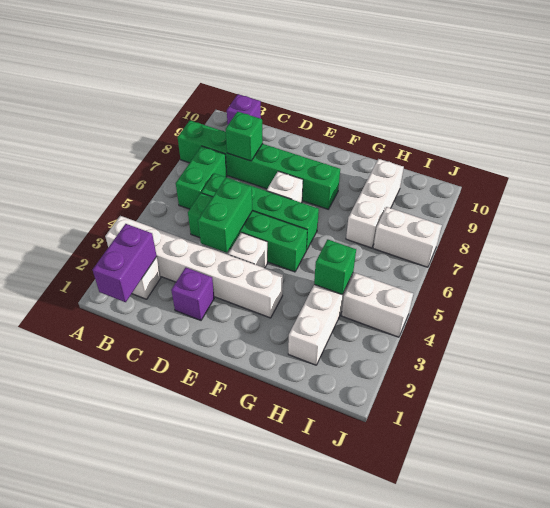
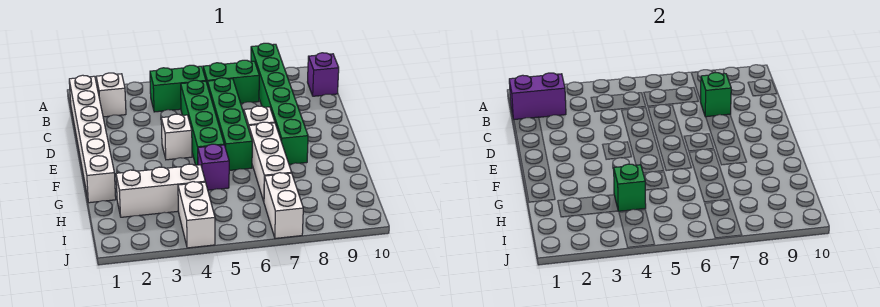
white brick A3:F3 level 1 -> white brick B1:G1 level 1
purple brick D2 level 1 -> purple brick G5 level 1
green brick D4:D5 level 2 -> green brick B4:B5 level 1
white brick H7:H9 level 1 -> white brick F7:H7 level 1

